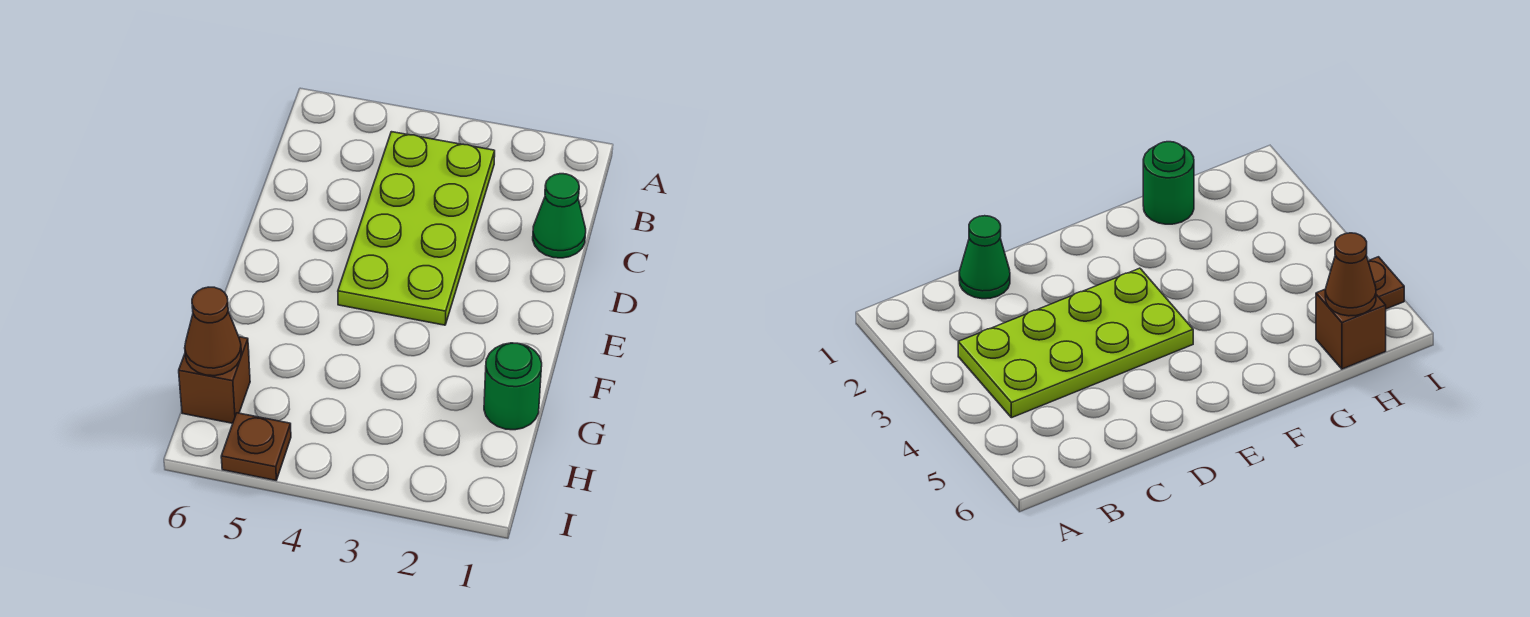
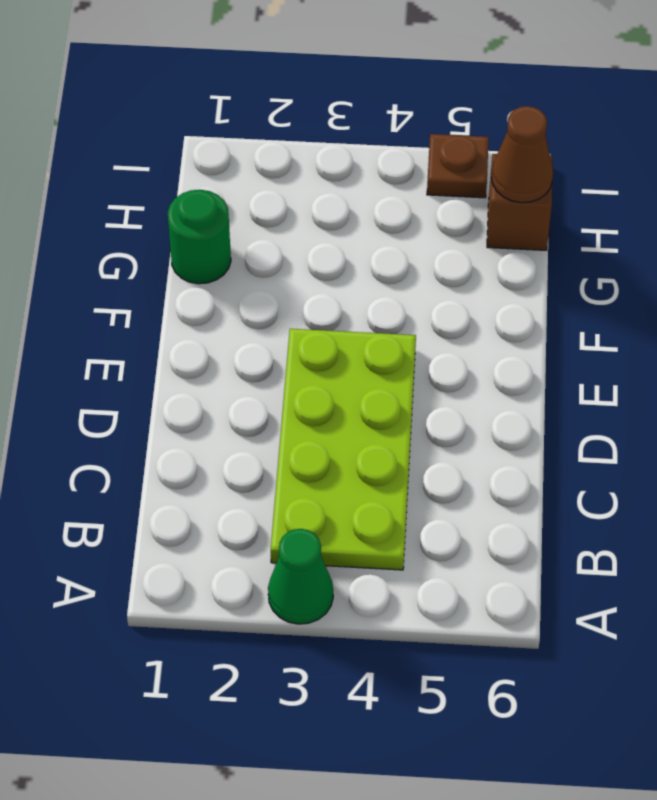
green cone C1 level 1 -> green cone A3 level 1

